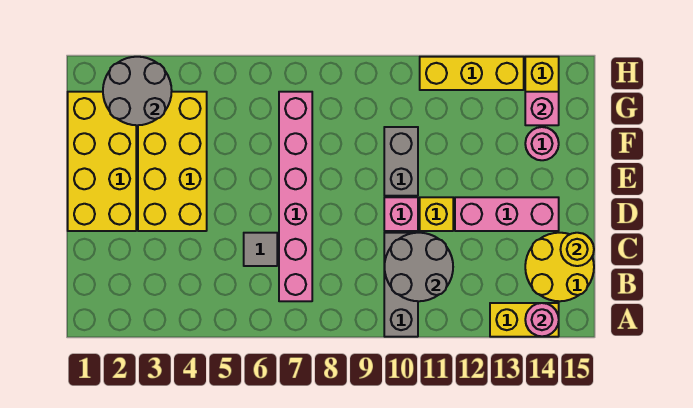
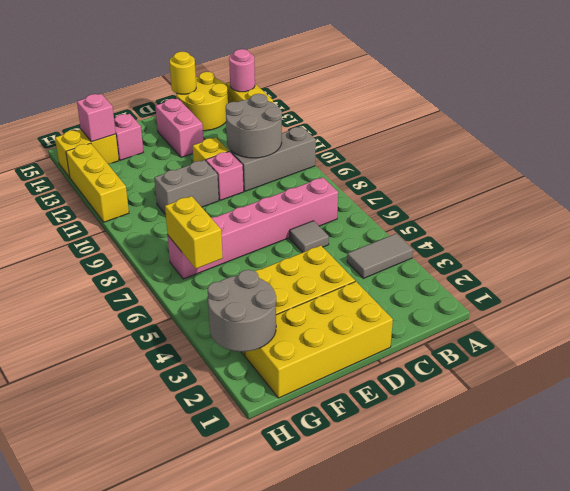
none -> grey tile A4:B4 level 1
pink brick D12:D14 level 1 -> pink brick D13:D14 level 1
pink round brick F14 level 1 -> pink brick F14 level 1
none -> yellow brick G6:G7 level 2

